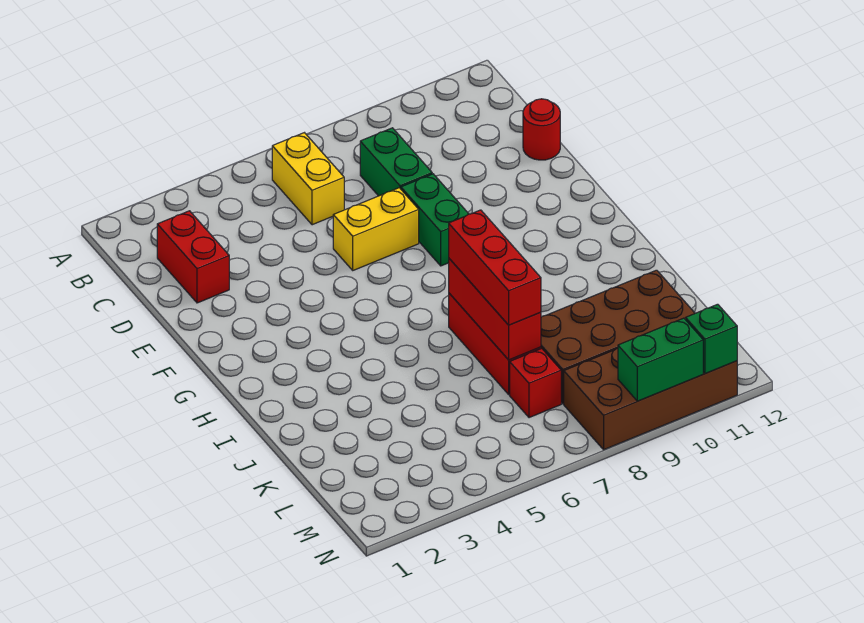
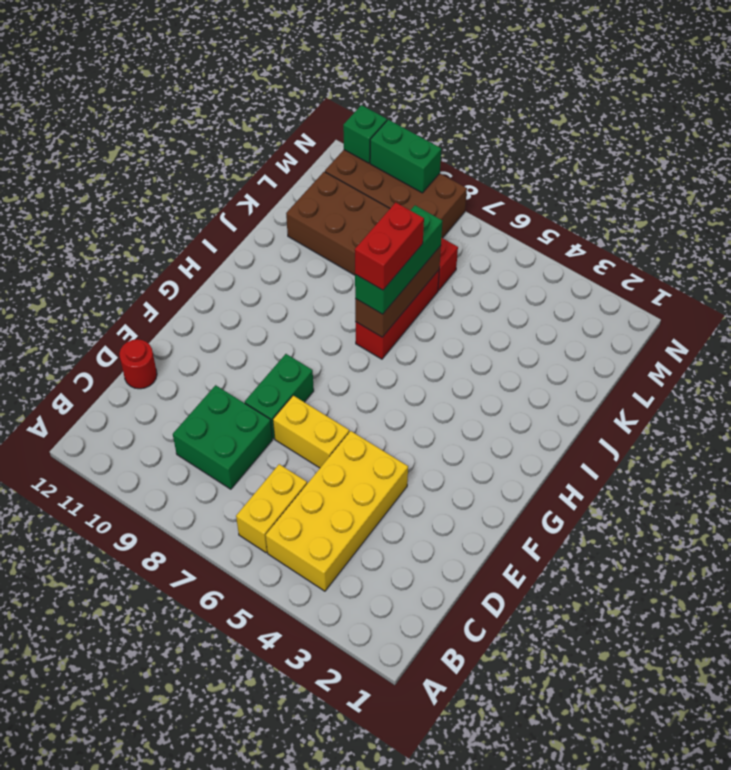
none -> yellow brick B4:E5 level 1
red brick C2:D2 level 1 -> red brick I7:J7 level 4
green brick C8:D8 level 1 -> green brick C8:D9 level 1
red brick I7:K7 level 2 -> brown brick I7:K7 level 2
red brick I7:K7 level 3 -> green brick I7:K7 level 3

